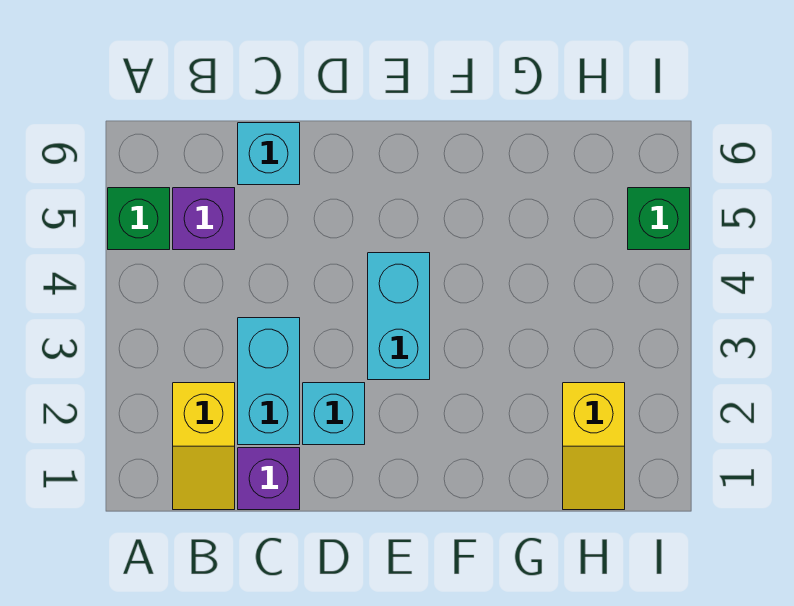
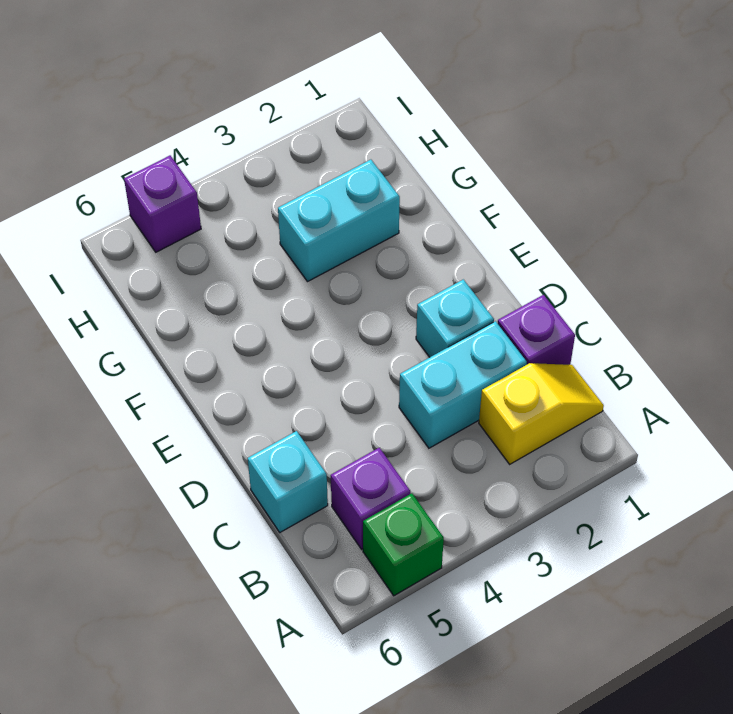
cyan brick E3:E4 level 1 -> cyan brick G2:G3 level 1
yellow slope H1:H2 level 1 top 2 -> none
green brick I5 level 1 -> purple brick I5 level 1

